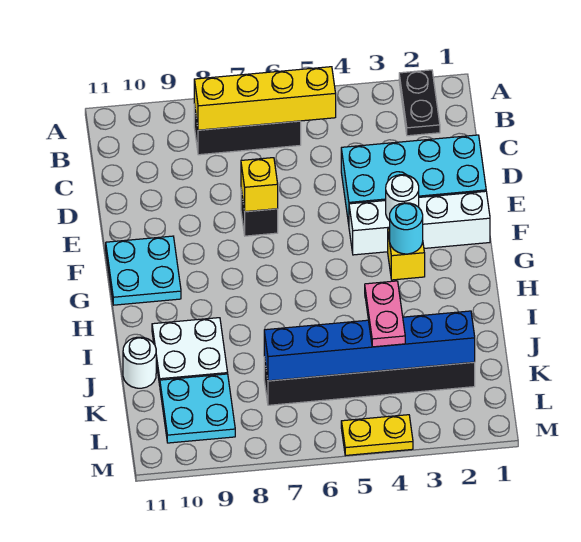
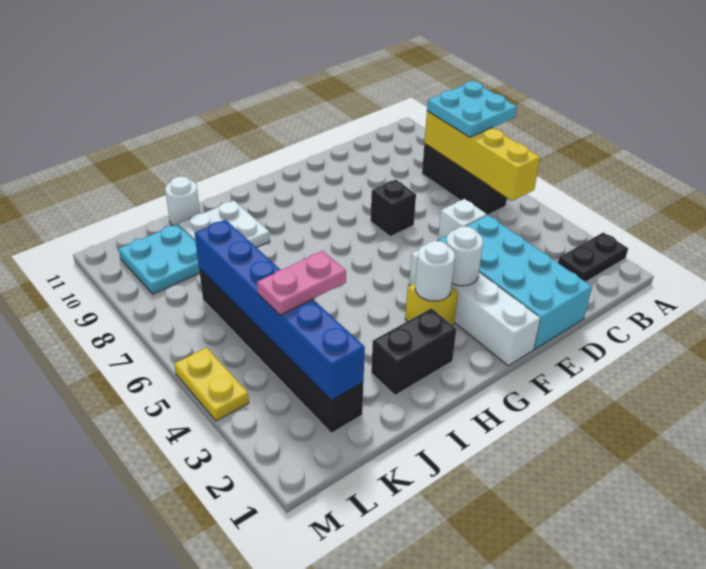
none -> white brick D5 level 1
yellow brick E7 level 2 -> none
cyan plate F10:G11 level 1 -> cyan plate A7:B8 level 3
cyan round brick G3 level 2 -> white round brick G3 level 2
none -> black brick H2:I2 level 1

